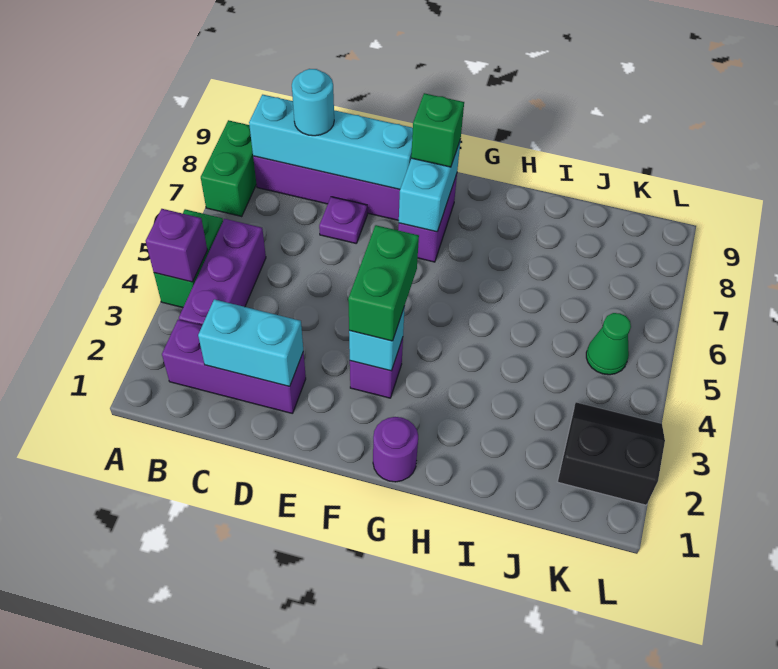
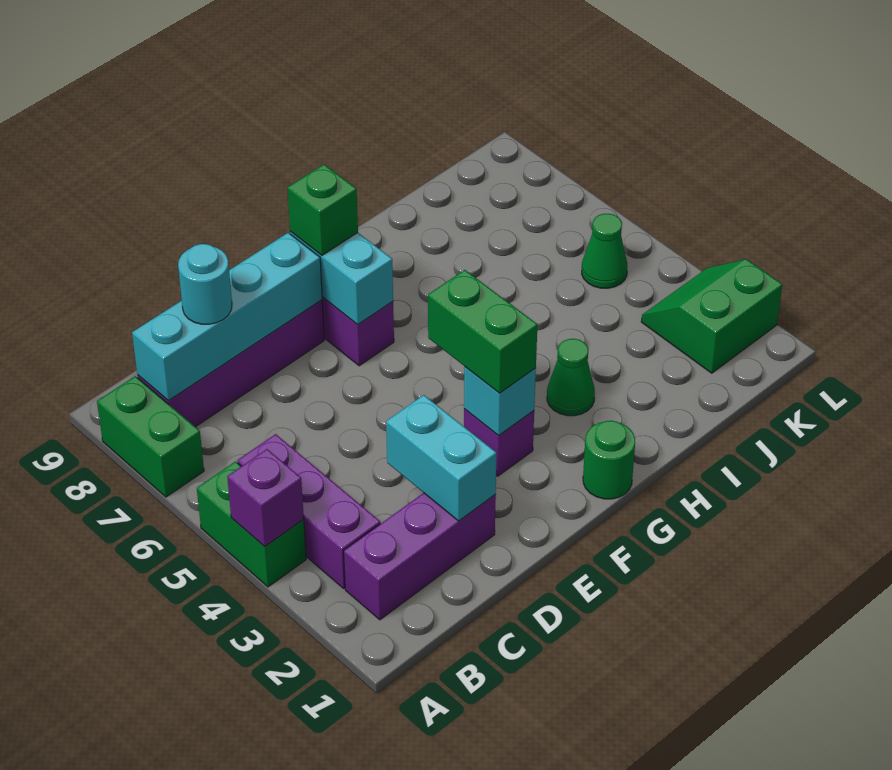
cyan brick C2:D2 level 2 -> cyan brick D2:D3 level 2
purple plate D7 level 1 -> none
purple round brick G1 level 1 -> green round brick G1 level 1
none -> green cone H3 level 1
black slope K2:L3 level 1 top 2 -> green slope K2:L3 level 1 top 2

